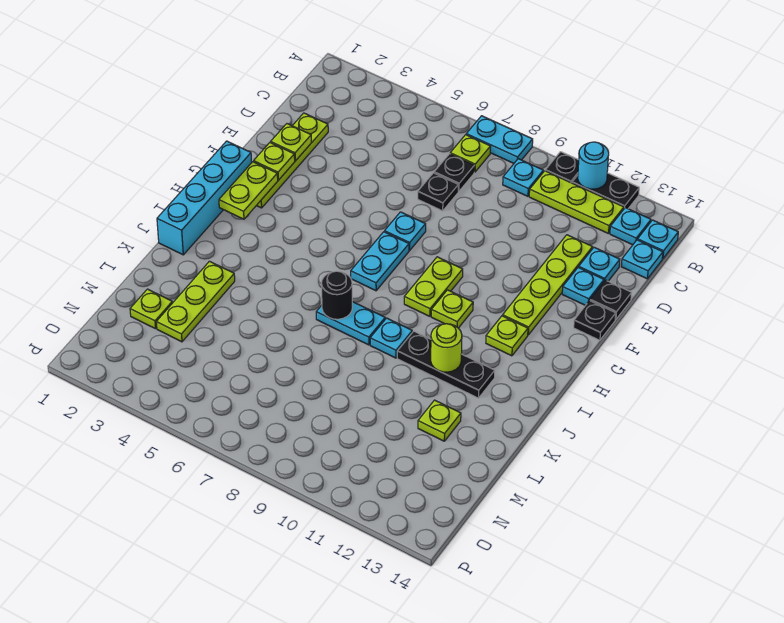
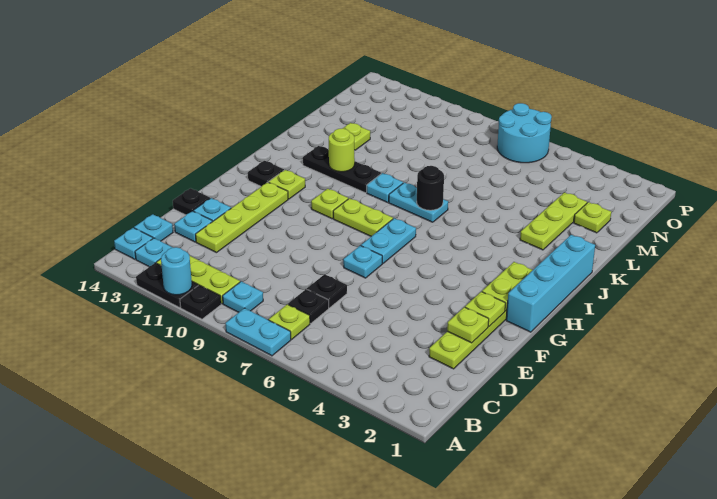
black plate F14 level 1 -> black plate H13 level 1
lime plate G9:H9 level 1 -> lime plate H8:H9 level 1
none -> cyan round brick O6:P7 level 1

